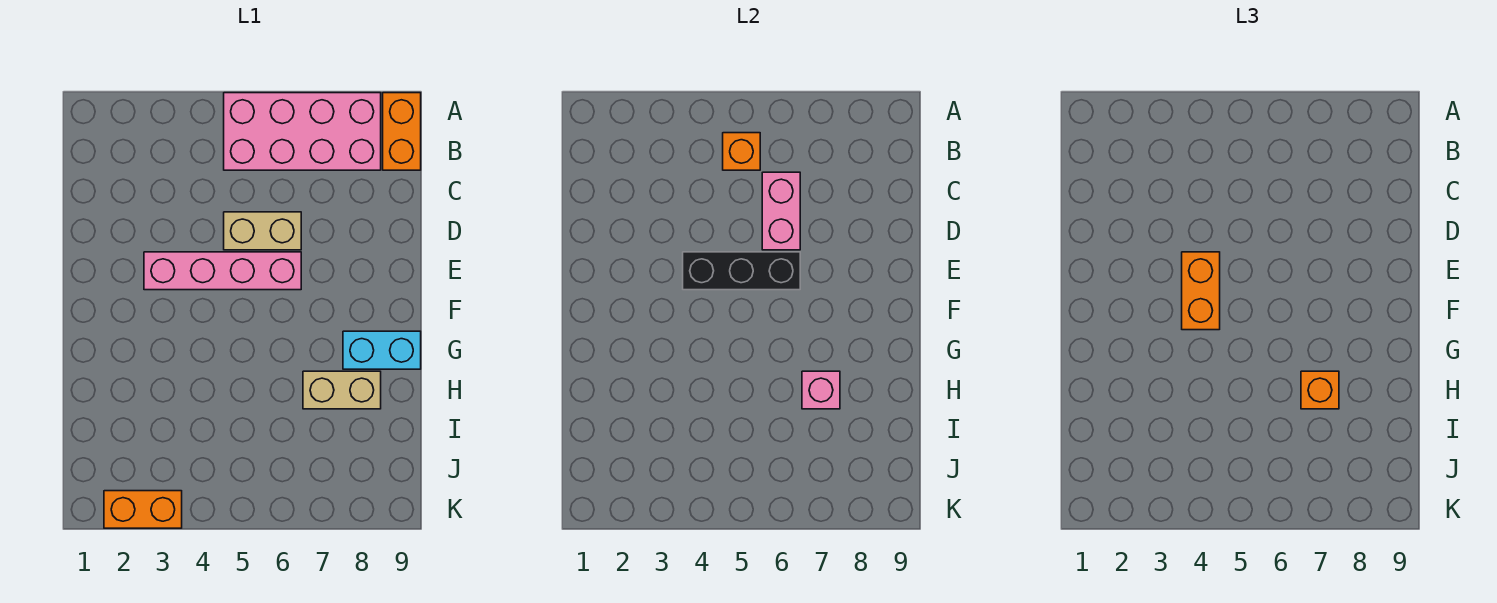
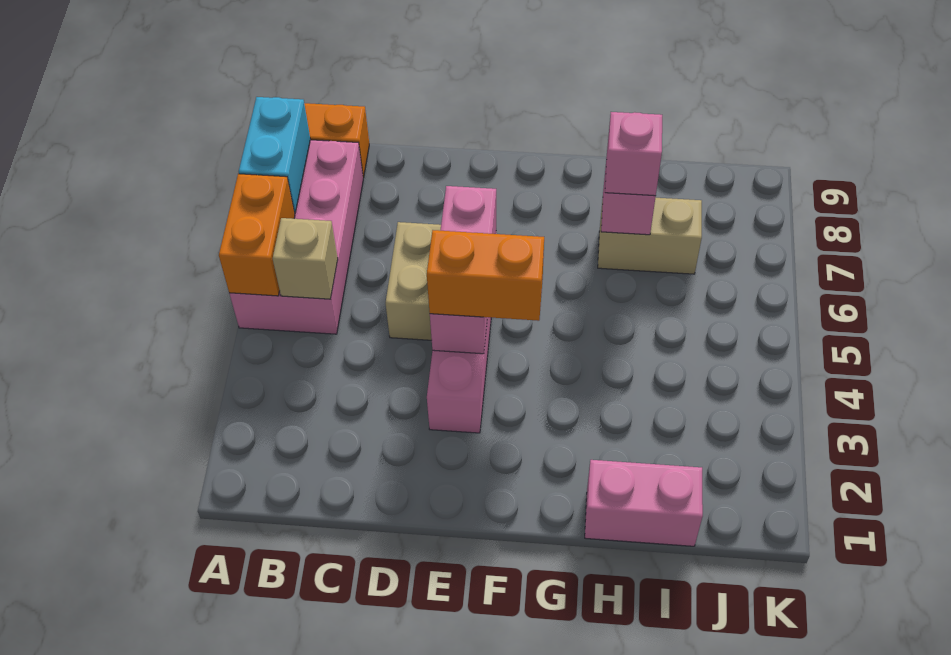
orange brick B5 level 2 -> tan brick B5 level 2
pink brick C6:D6 level 2 -> pink brick H1:I1 level 1
black brick E4:E6 level 2 -> pink brick E4:E6 level 2
cyan brick G8:G9 level 1 -> cyan brick A7:A8 level 2
tan brick H7:H8 level 1 -> tan brick H7:I7 level 1
orange brick H7 level 3 -> pink brick H7 level 3
orange brick K2:K3 level 1 -> orange brick A5:A6 level 2

